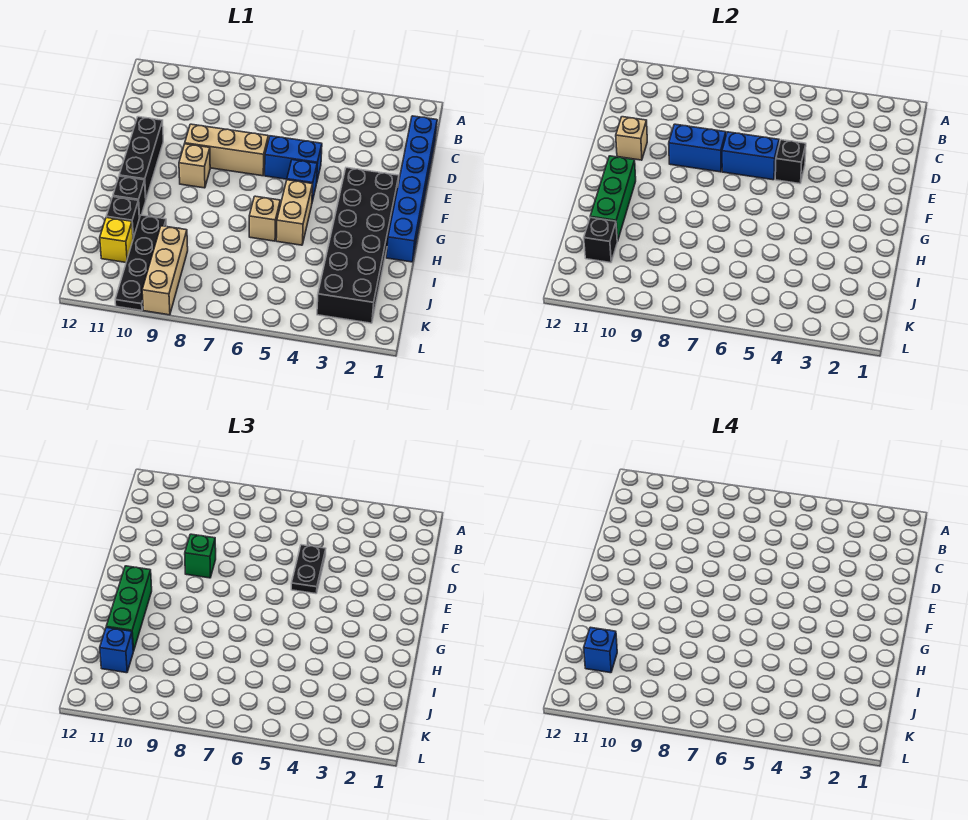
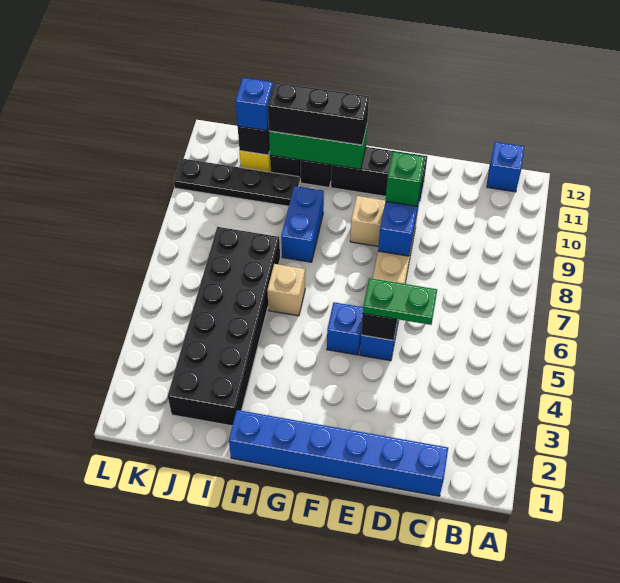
black plate D5:E5 level 3 -> green plate D5:E5 level 3
blue brick E6:E7 level 2 -> blue brick H8:H9 level 1
tan brick E11 level 2 -> none
black brick F2:K3 level 1 -> black brick I2:J7 level 1
tan brick G5:H5 level 1 -> none
green brick G11:I11 level 3 -> black brick G11:I11 level 3
tan brick J9:L9 level 1 -> none
blue brick J11 level 4 -> blue brick B12 level 1

